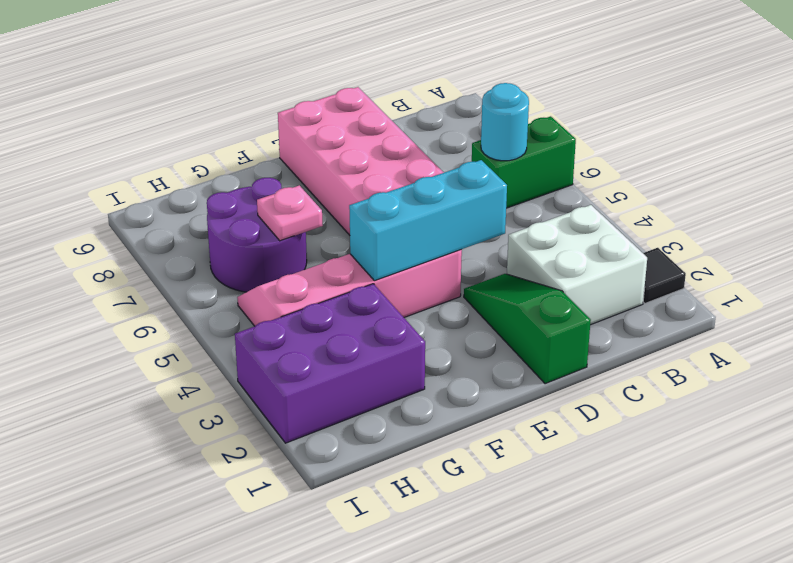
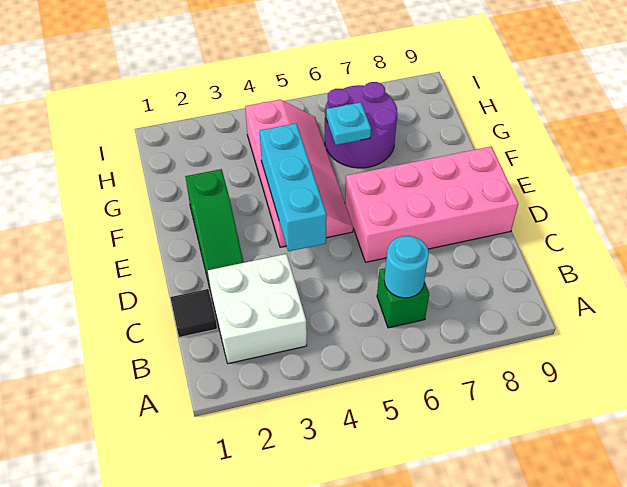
black tile A2 level 1 -> black tile C1 level 1
green brick A6:B6 level 1 -> green brick B6 level 1
green slope D1:D3 level 1 top 1 -> green slope D2:F2 level 1 top F
purple brick G2:I3 level 1 -> none
pink plate G6 level 2 -> cyan plate G6 level 2

